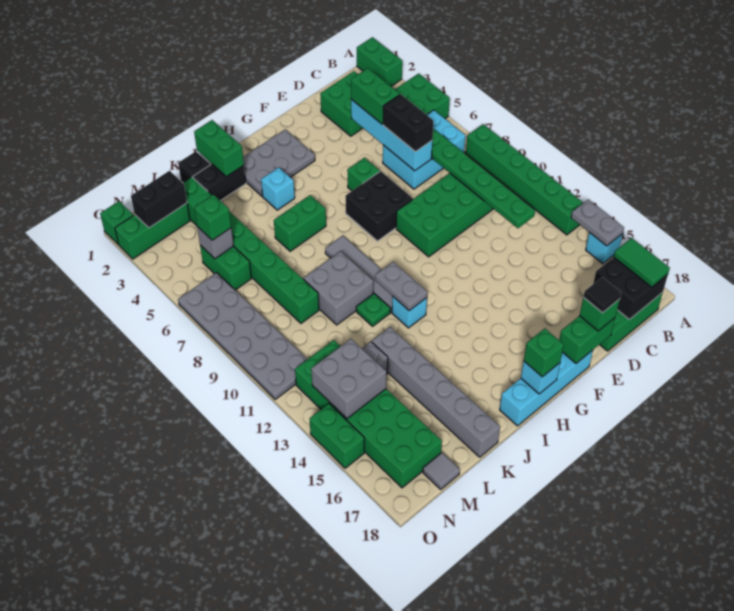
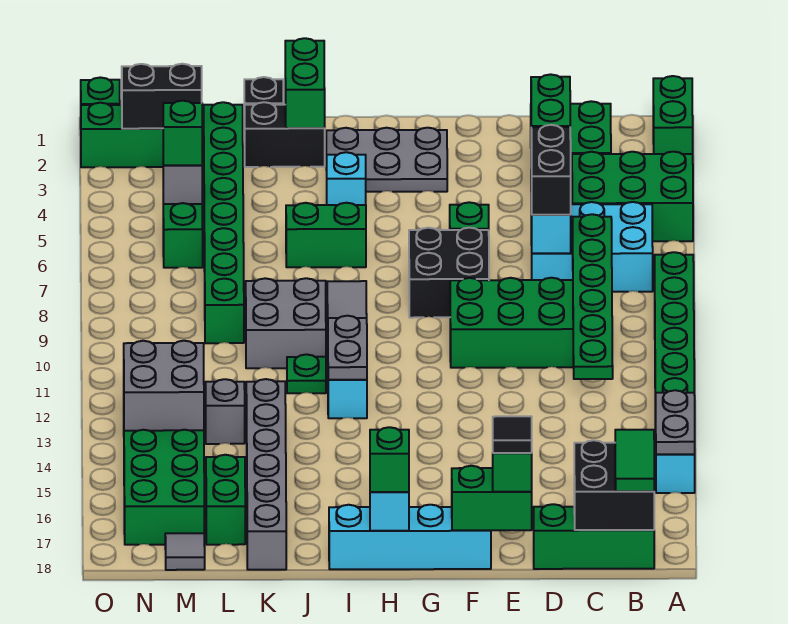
grey plate N6:O11 level 1 -> none
green brick O14:O15 level 1 -> green brick L16:L17 level 1

